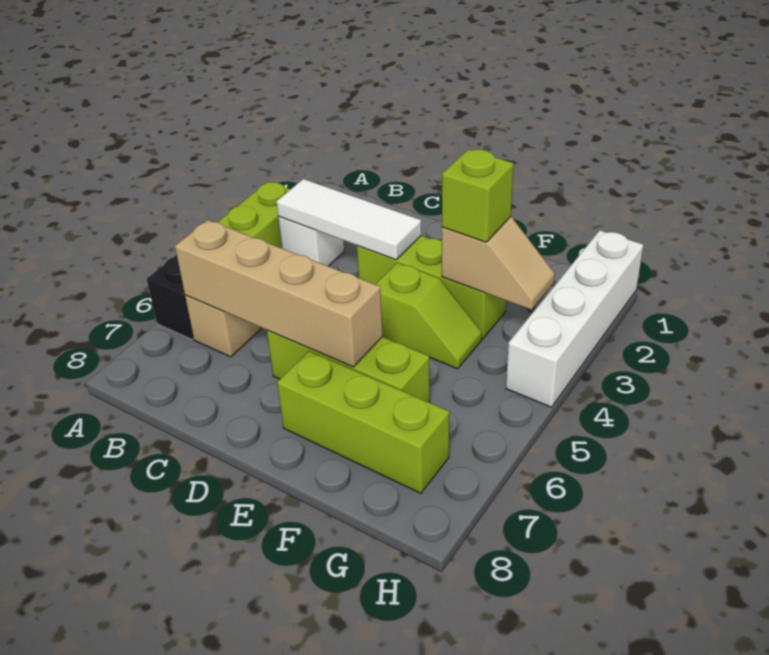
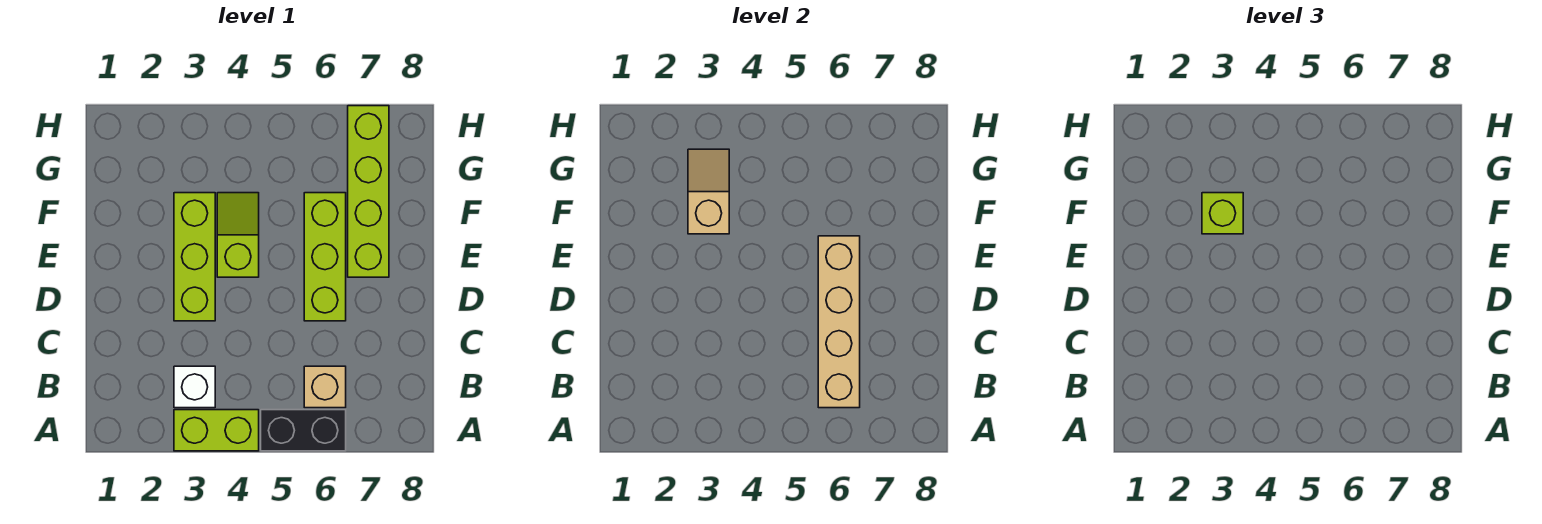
white tile B3:D3 level 2 -> none
lime brick E7:G7 level 1 -> lime brick E7:H7 level 1
white brick H1:H4 level 1 -> none

